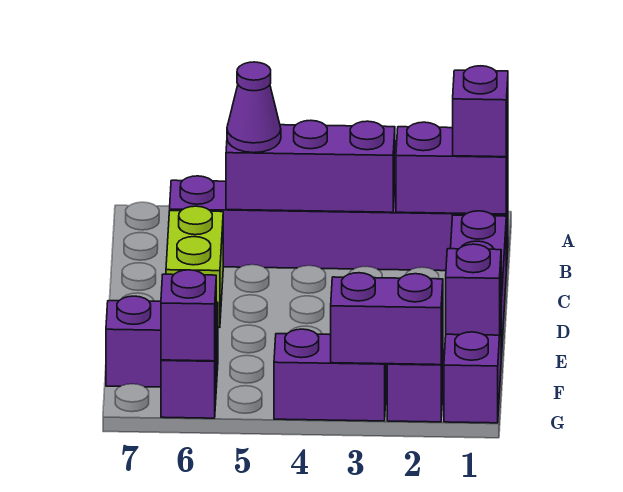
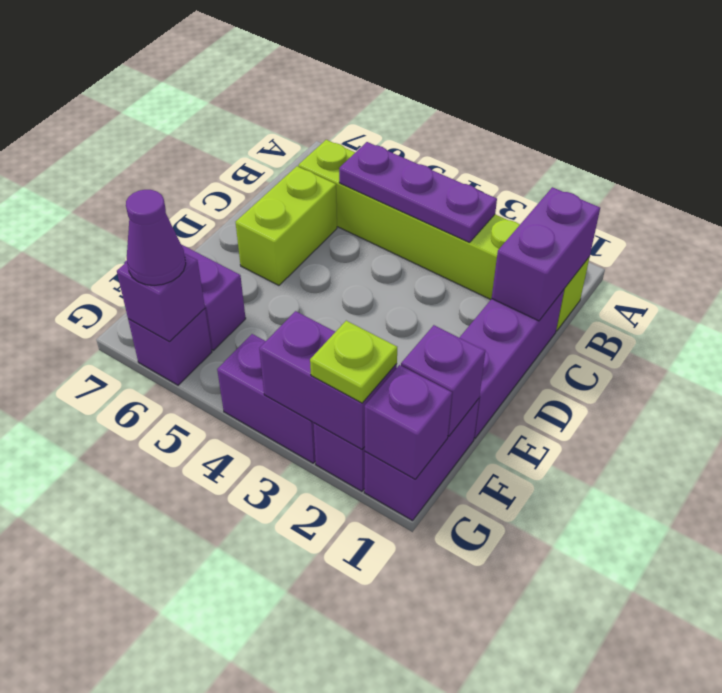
purple brick B1:B6 level 1 -> lime brick B1:B6 level 1
purple brick B1:B2 level 2 -> purple brick B1:C1 level 2
purple brick B1 level 3 -> purple brick G1 level 2
purple brick B3:B5 level 2 -> purple plate B3:B5 level 2
purple cone B5 level 3 -> purple cone G6 level 3
none -> lime plate G2 level 3

